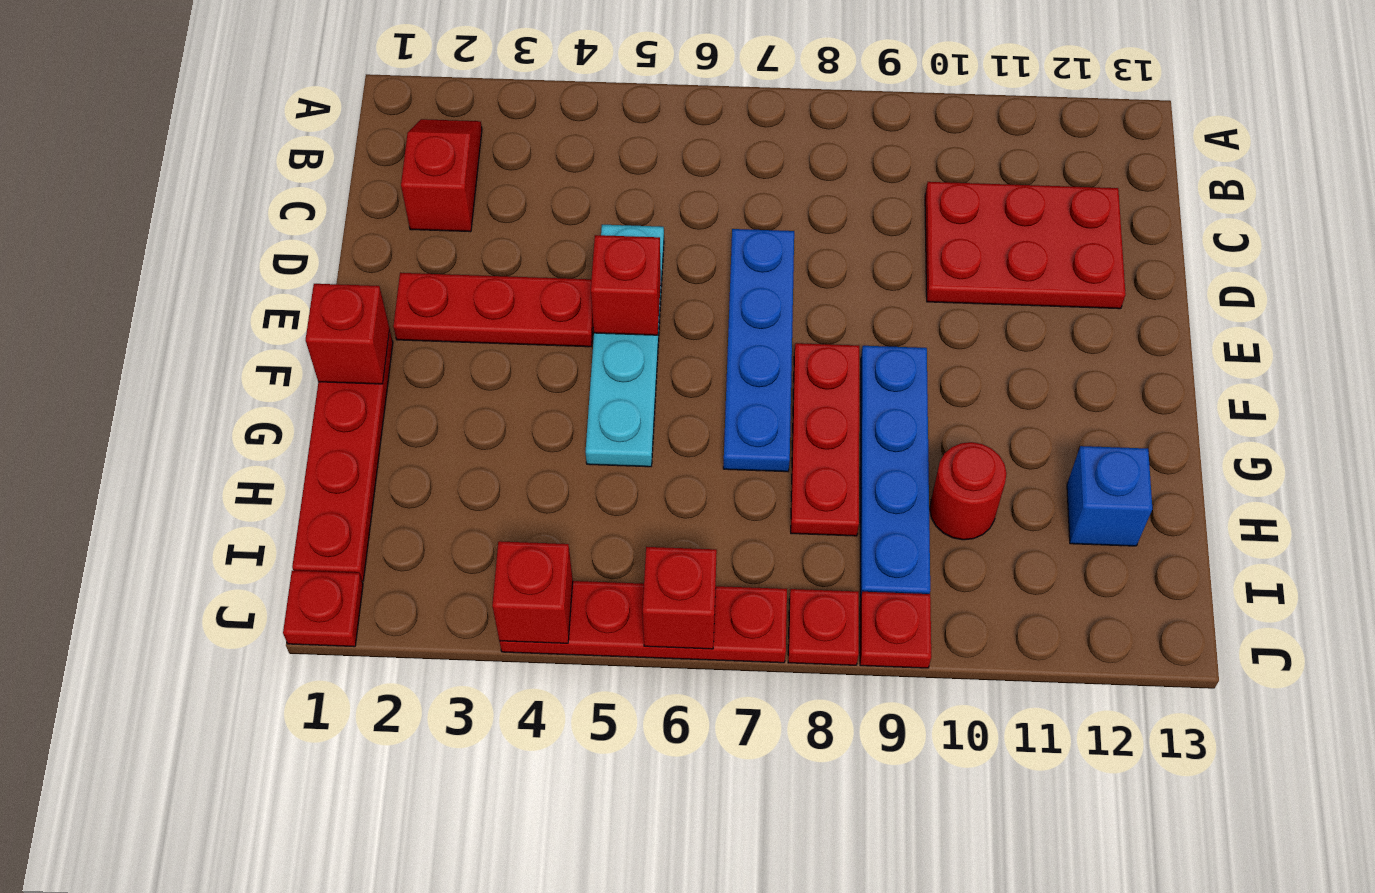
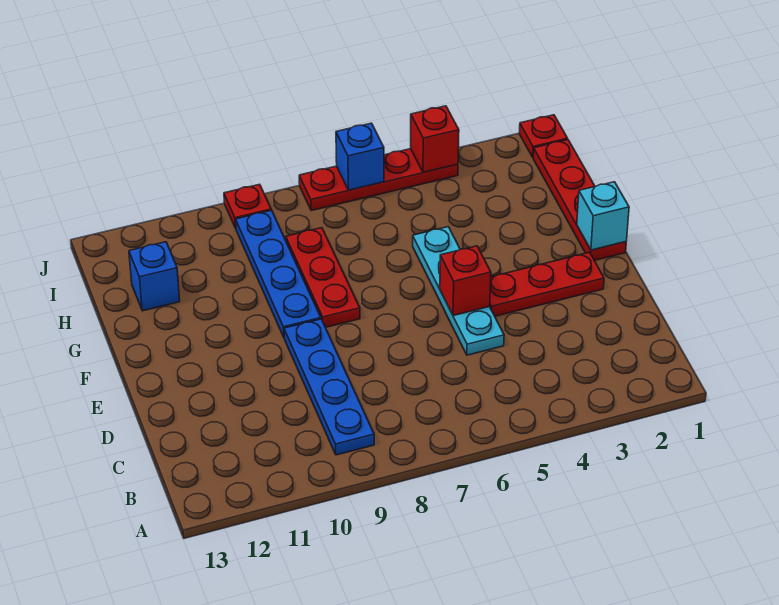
red slope B2:C2 level 1 top C -> none
red plate C10:D12 level 1 -> none
blue plate D7:G7 level 1 -> blue plate B9:E9 level 1
red brick F1 level 2 -> cyan brick F1 level 2
red round brick H10 level 1 -> none
red brick J6 level 2 -> blue brick J6 level 2
red plate J8 level 1 -> none

